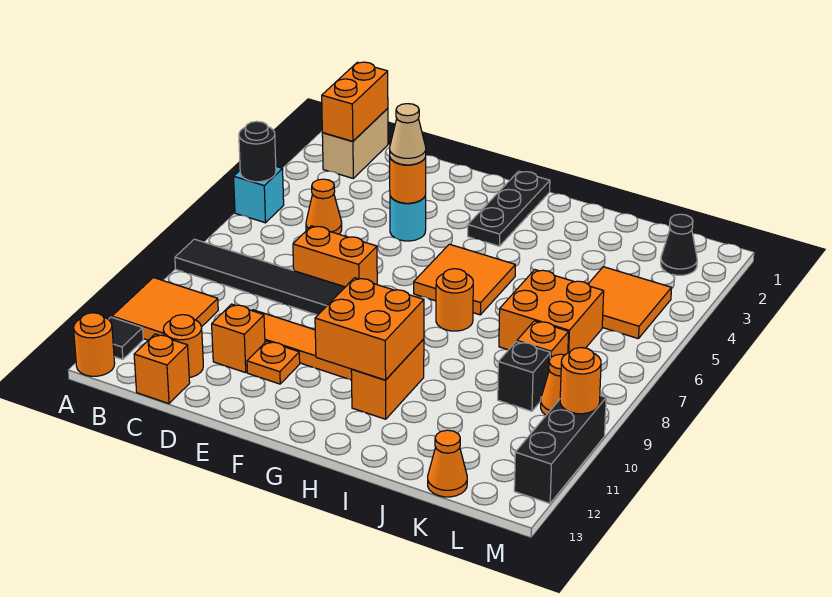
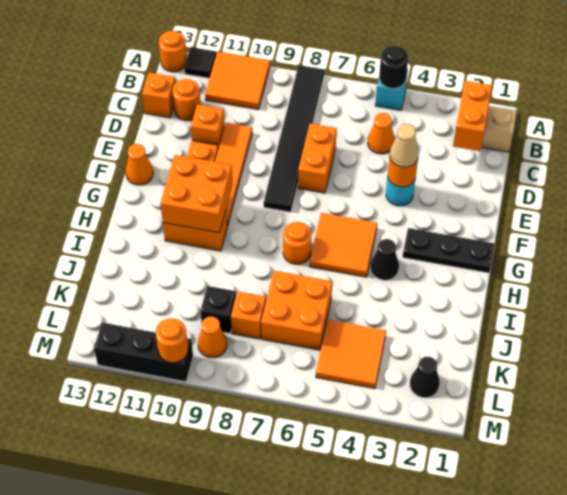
orange brick B1:B2 level 2 -> orange brick B2:C2 level 2
none -> black cone H4 level 1
orange cone K13 level 1 -> orange cone F13 level 1

